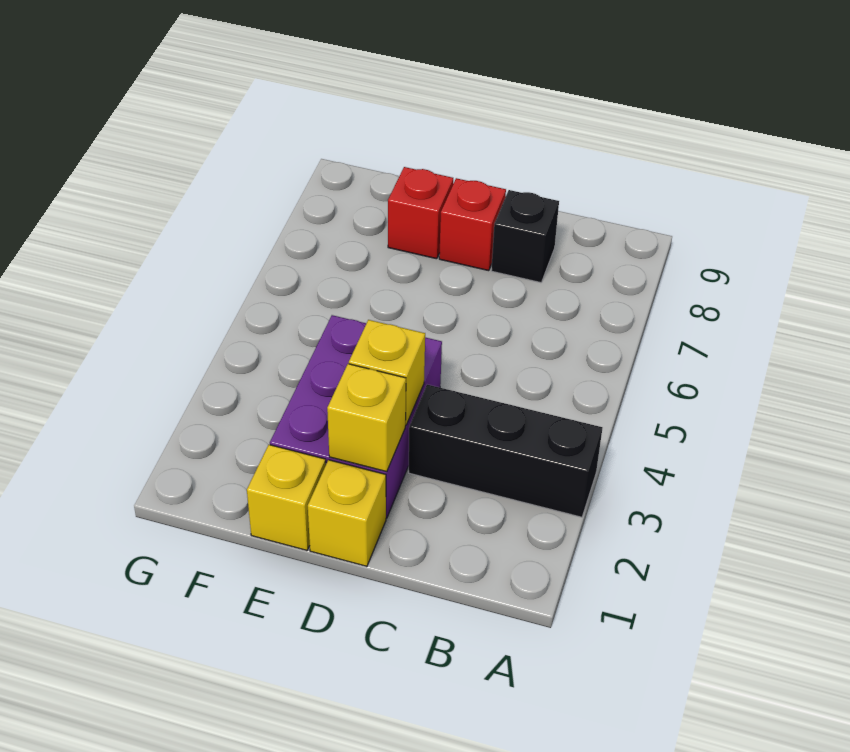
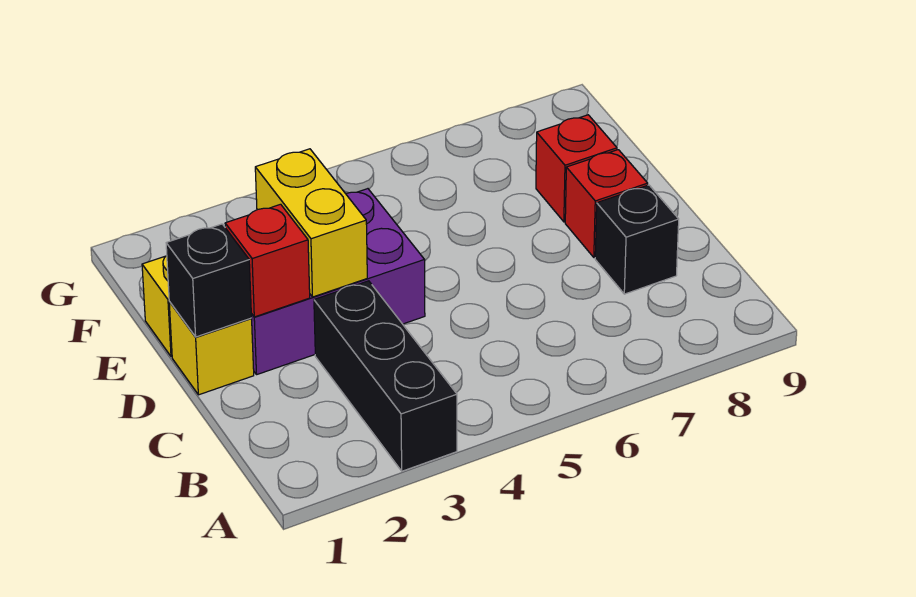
none -> black brick D1 level 2
yellow brick D2 level 2 -> red brick D2 level 2
yellow brick D3 level 2 -> yellow brick D3:E3 level 2

